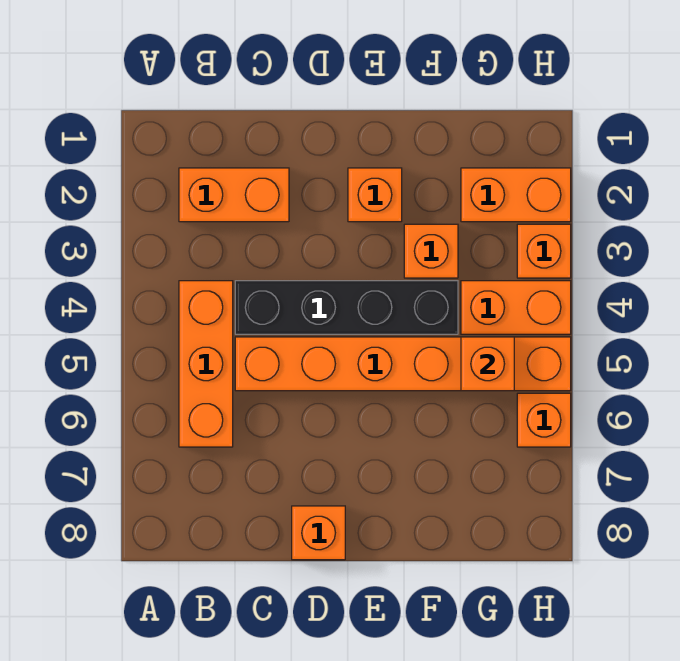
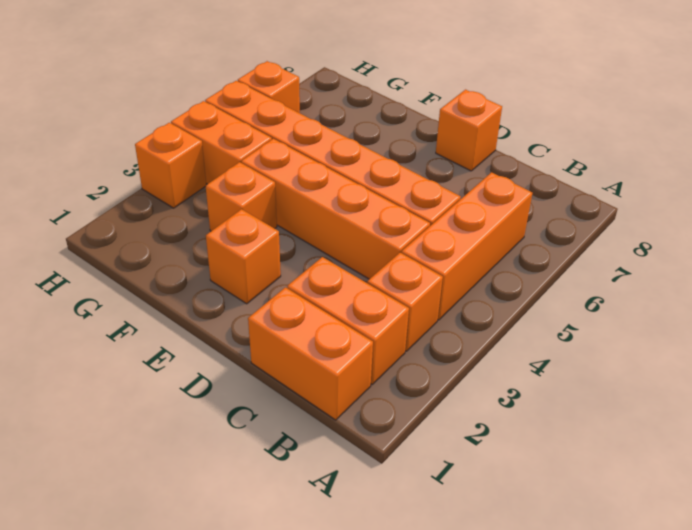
black brick C4:F4 level 1 -> orange brick C4:F4 level 1
orange brick G2:H2 level 1 -> orange brick B1:C1 level 1
orange brick G5 level 2 -> orange brick B3 level 1

